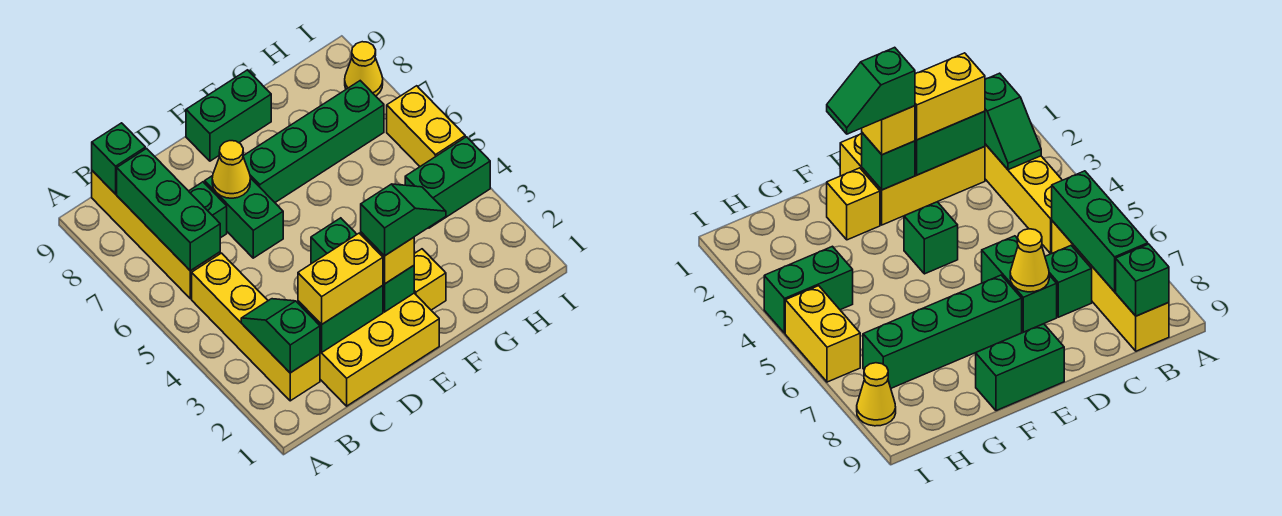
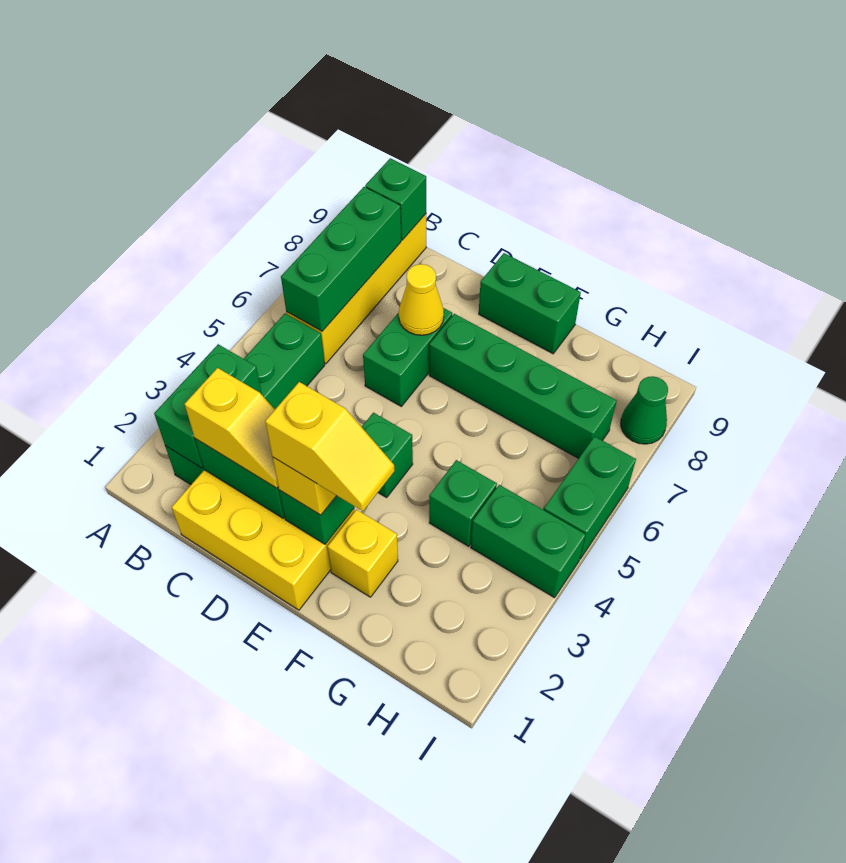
yellow brick B2:B5 level 1 -> green brick B2:B5 level 1
green slope B2:B3 level 2 top 2 -> green brick B2:B3 level 2
yellow brick C2:D2 level 3 -> yellow slope C2:D2 level 3 top C
green brick C7 level 1 -> green brick G4 level 1
green slope E2:F2 level 4 top E -> yellow slope E2:F2 level 4 top E
yellow brick I5:I6 level 1 -> green brick I5:I6 level 1
yellow cone I8 level 1 -> green cone I8 level 1

